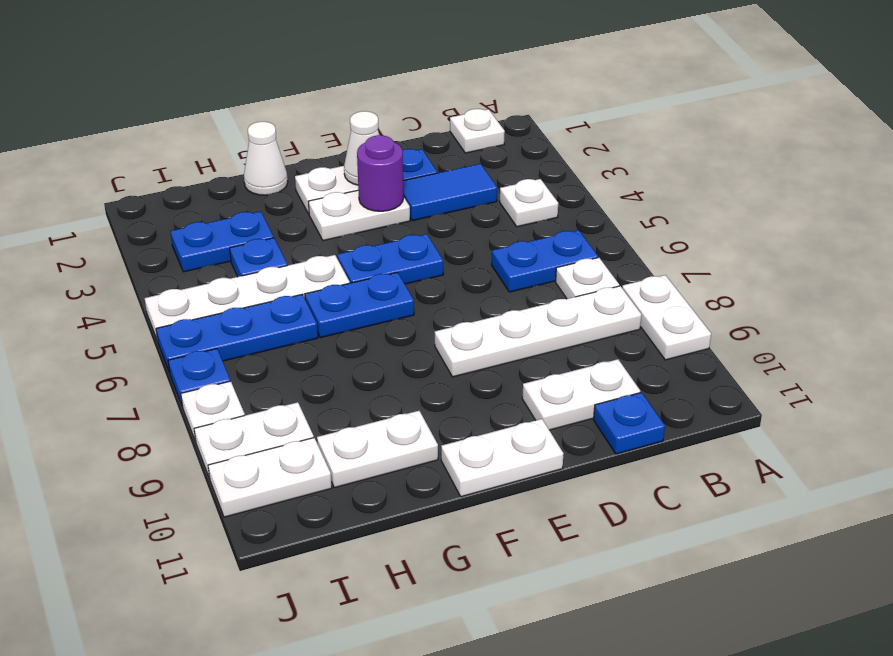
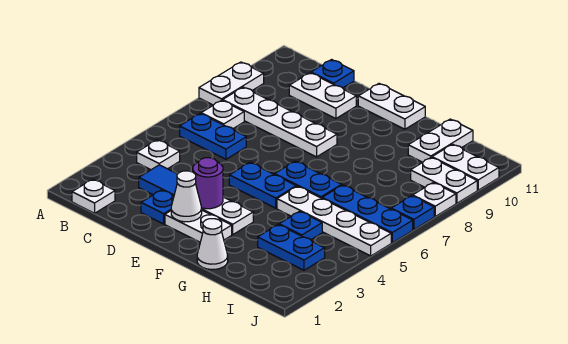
white plate G10:H10 level 1 -> white plate H10:H11 level 1

